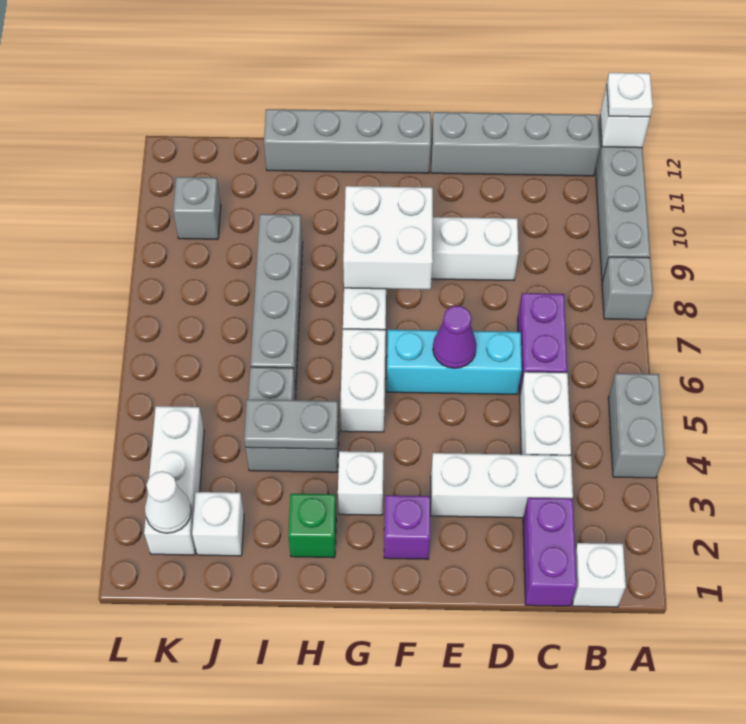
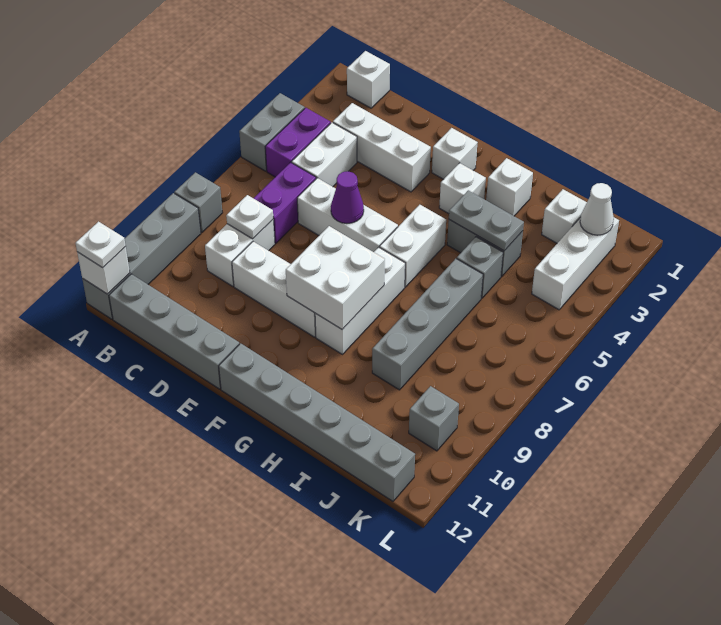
purple brick C1:C2 level 1 -> purple brick B4:B5 level 1
none -> white brick C8:C9 level 1
none -> white plate C8 level 2
cyan brick D6:F6 level 1 -> white brick D6:F6 level 1
purple brick F2 level 1 -> white brick F2 level 1
grey brick F12:I12 level 1 -> grey brick F12:K12 level 1
green brick H2 level 1 -> white brick H2 level 1

